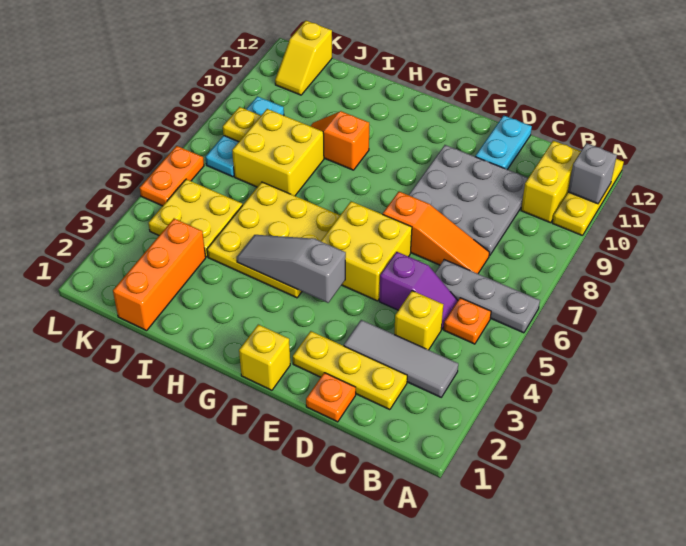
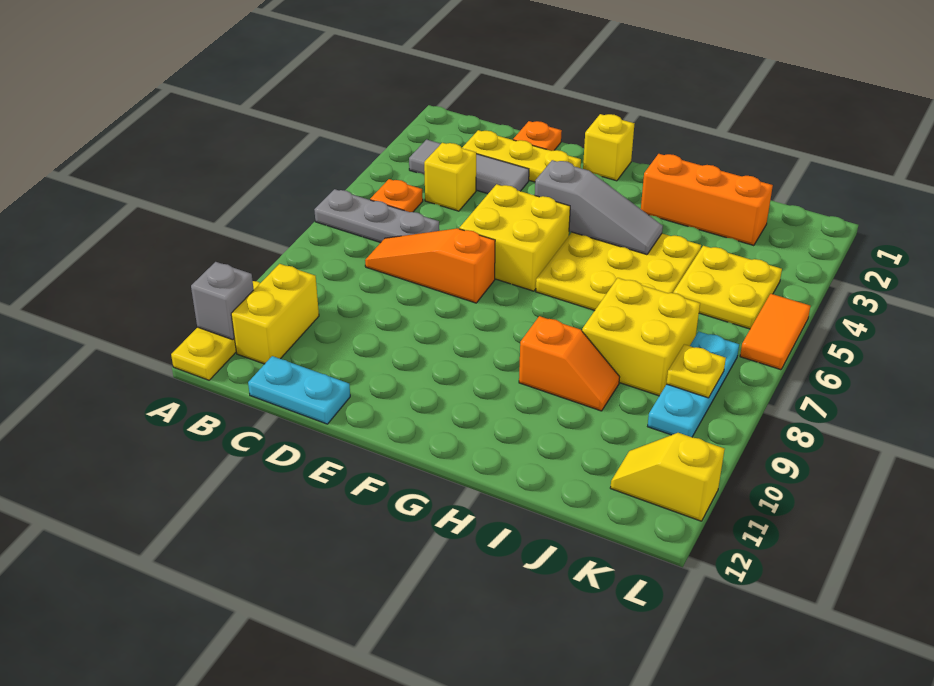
purple slope C5:D5 level 1 top D -> none
grey plate C8:E10 level 1 -> none
cyan plate D11:D12 level 1 -> cyan plate C12:D12 level 1
orange brick J1:J3 level 1 -> orange brick H2:J2 level 1
yellow slope K11:K12 level 1 top 12 -> yellow slope K11:L11 level 1 top L
orange plate L5:L6 level 1 -> orange tile L5:L6 level 1

